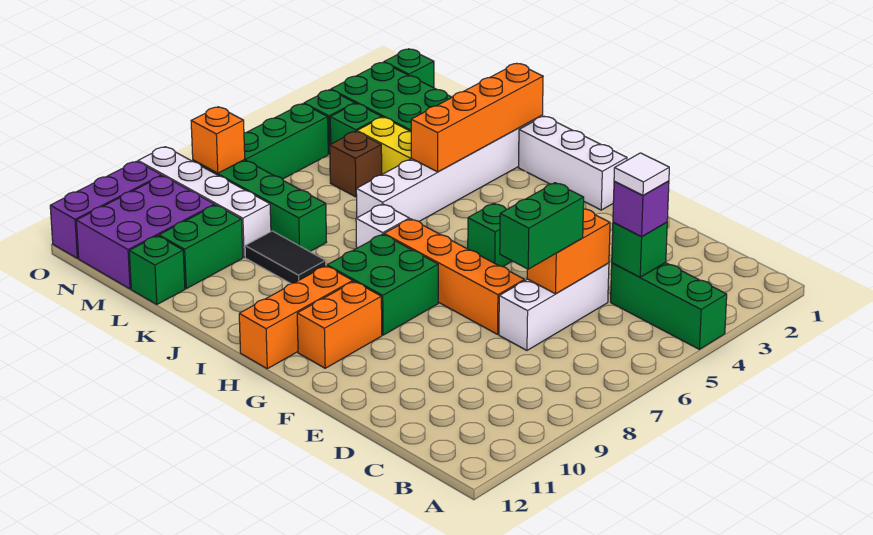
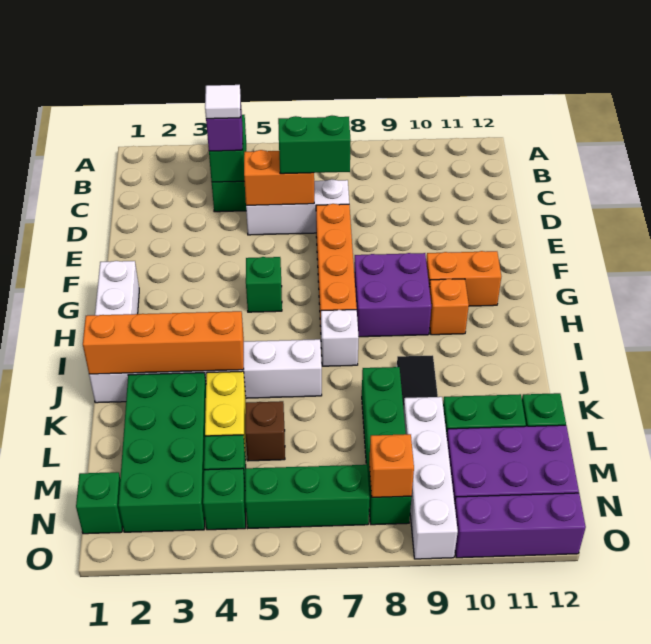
green brick G8:H9 level 1 -> purple brick G8:H9 level 1
orange brick H10:H12 level 1 -> orange brick H10 level 1

